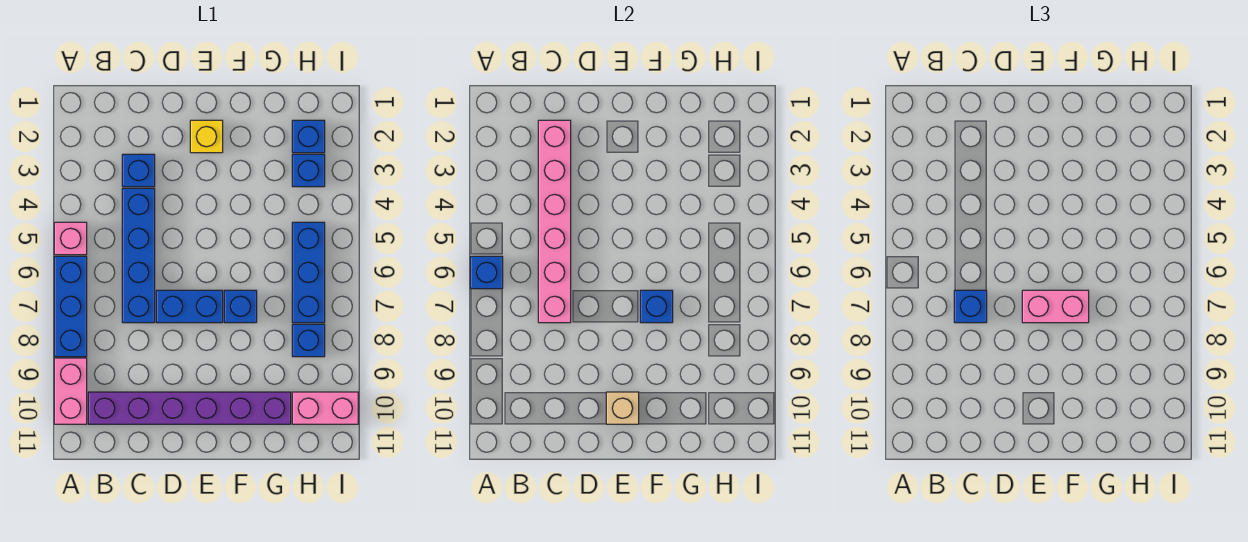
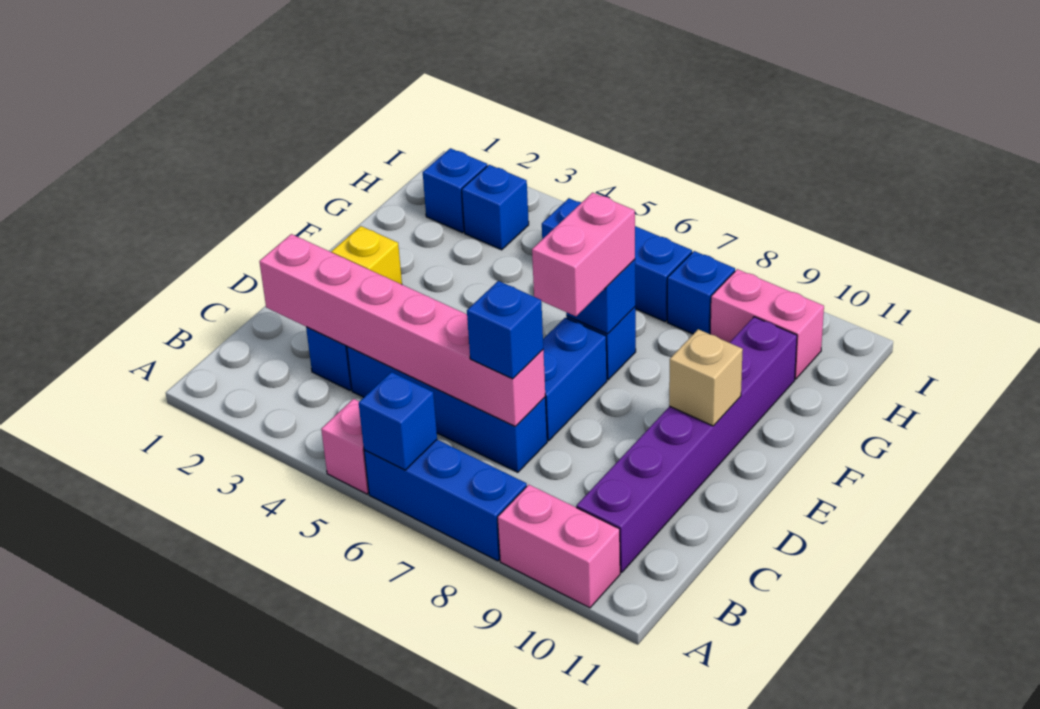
pink brick H10:I10 level 1 -> pink brick H9:H10 level 1

